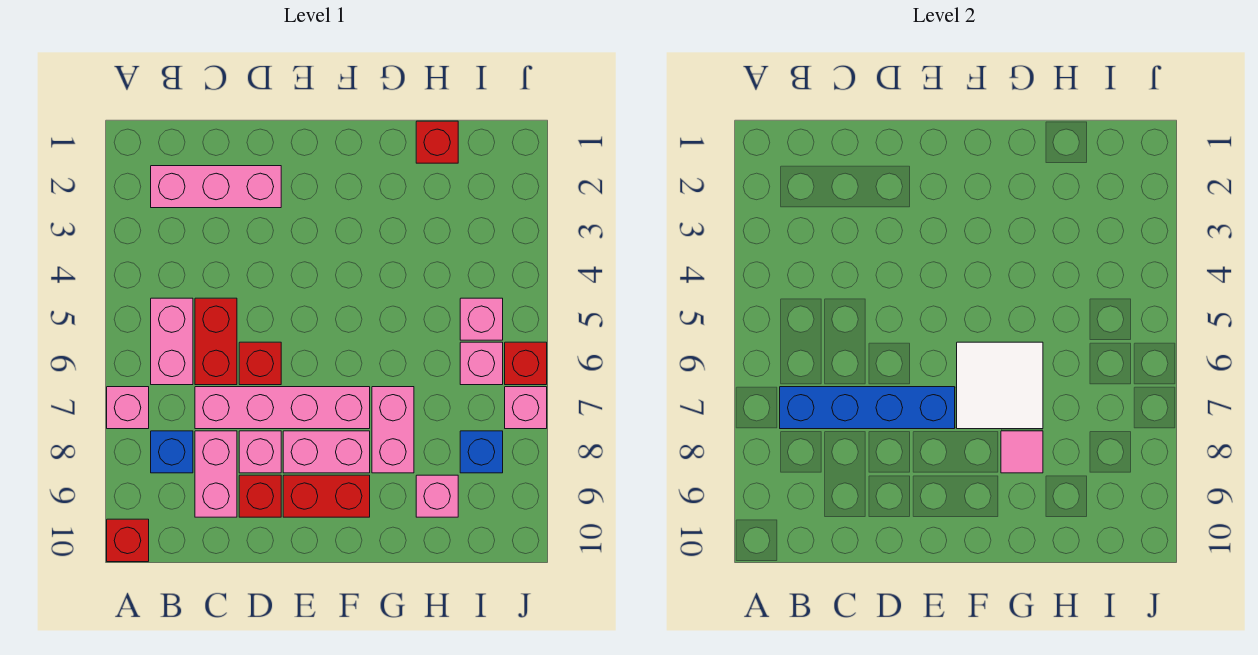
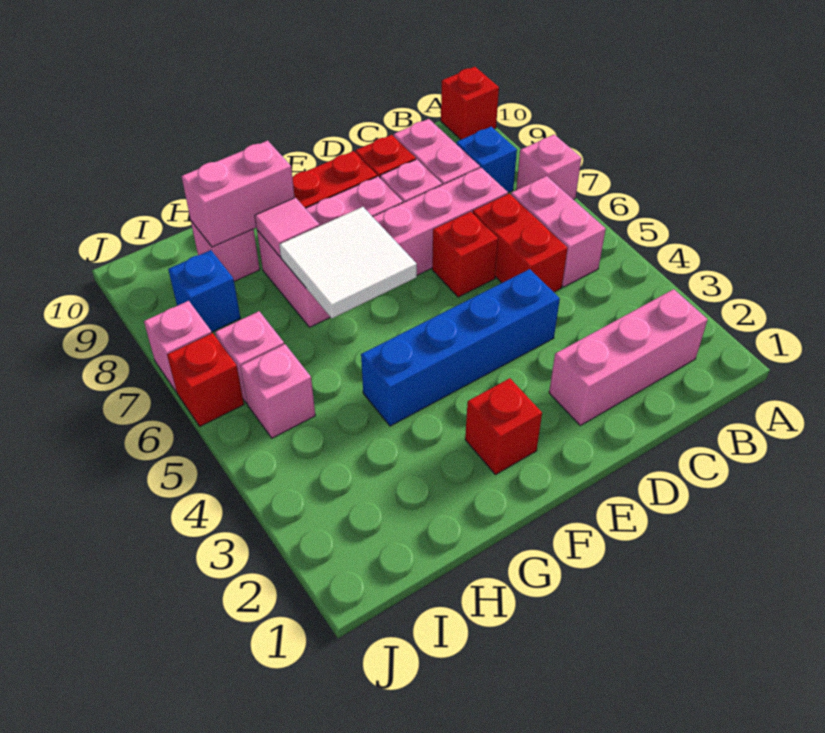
blue brick B7:E7 level 2 -> blue brick D4:G4 level 1
none -> pink brick G9:H9 level 2
red brick H1 level 1 -> red brick F2 level 1

